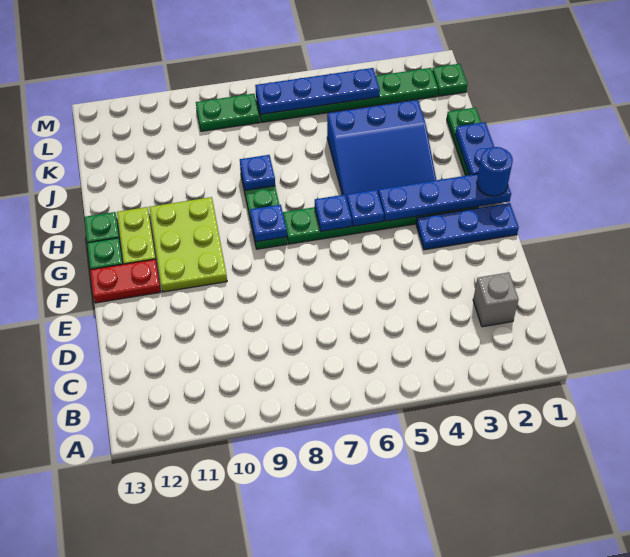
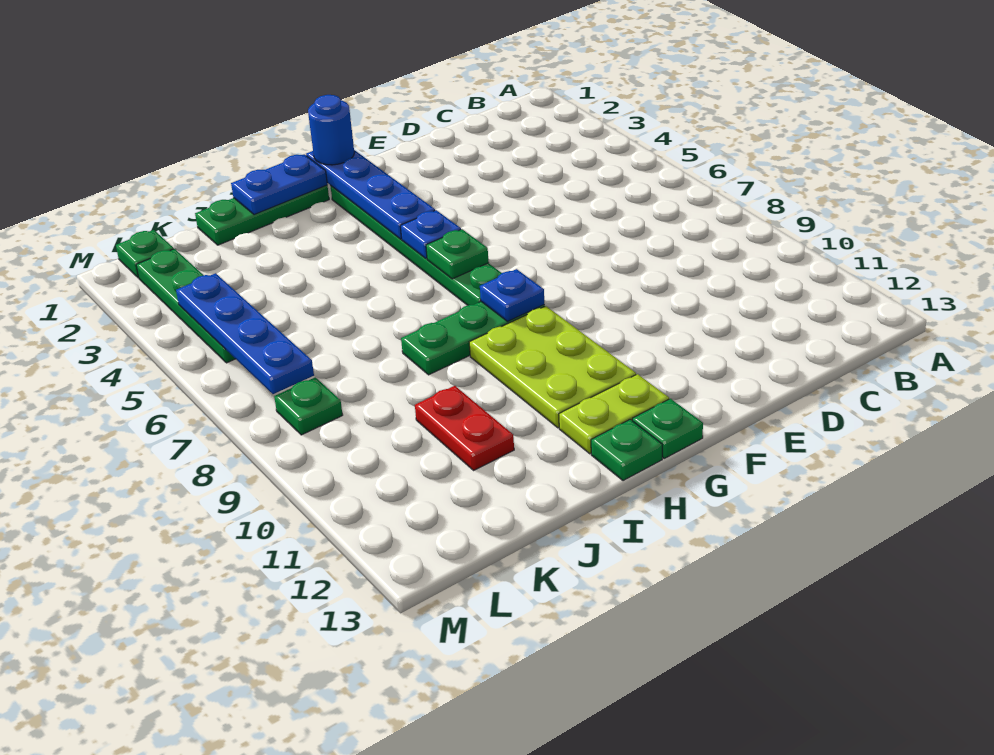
grey brick C2 level 1 -> none
blue plate F1:F3 level 1 -> none
lime plate F10:H11 level 1 -> lime plate G9:H11 level 1
red plate F12:F13 level 1 -> red plate J10:J11 level 1
blue plate G6 level 2 -> green plate G6 level 2
blue slope H3:J5 level 1 top J -> none
blue plate I8 level 2 -> none
green plate L2:L7 level 1 -> green plate L2:L5 level 1
green plate L8:L9 level 1 -> green plate L8 level 1

